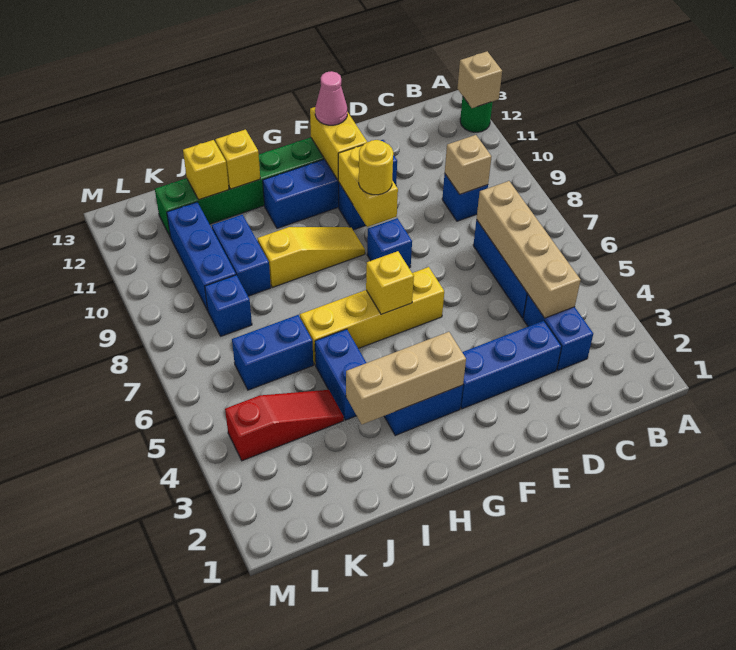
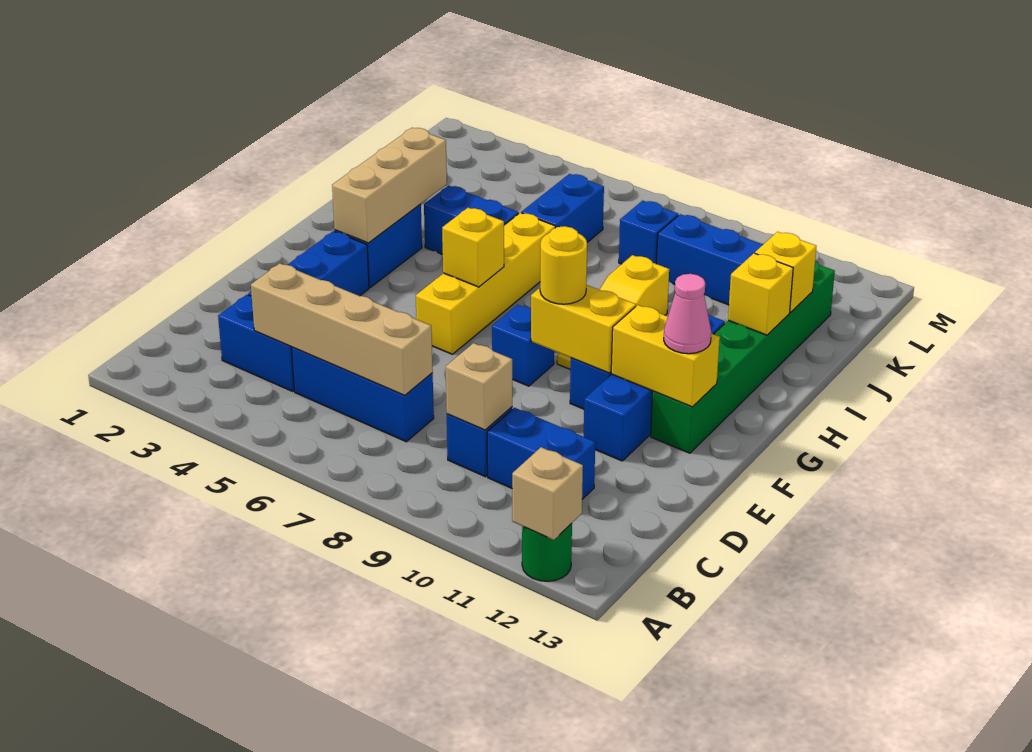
red slope J4:L4 level 1 top L -> none
blue brick J9:J10 level 1 -> blue brick C10:C11 level 1

